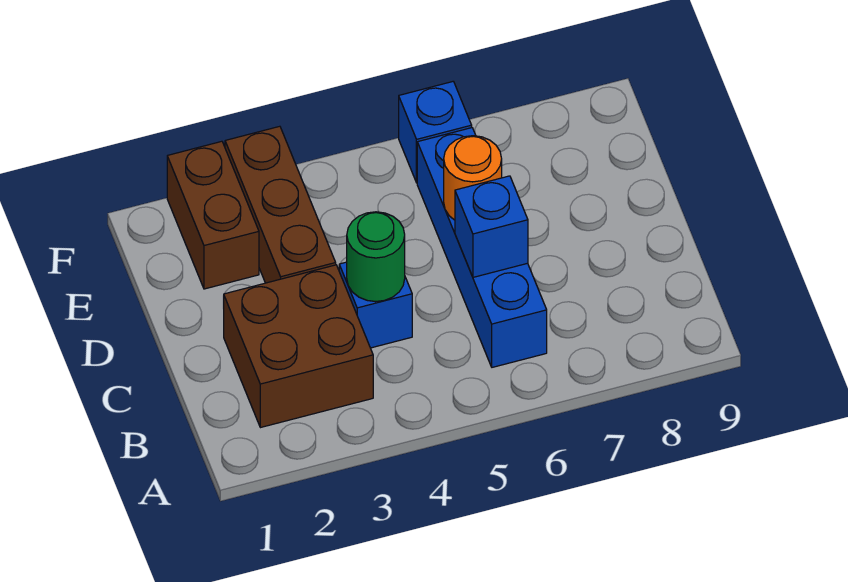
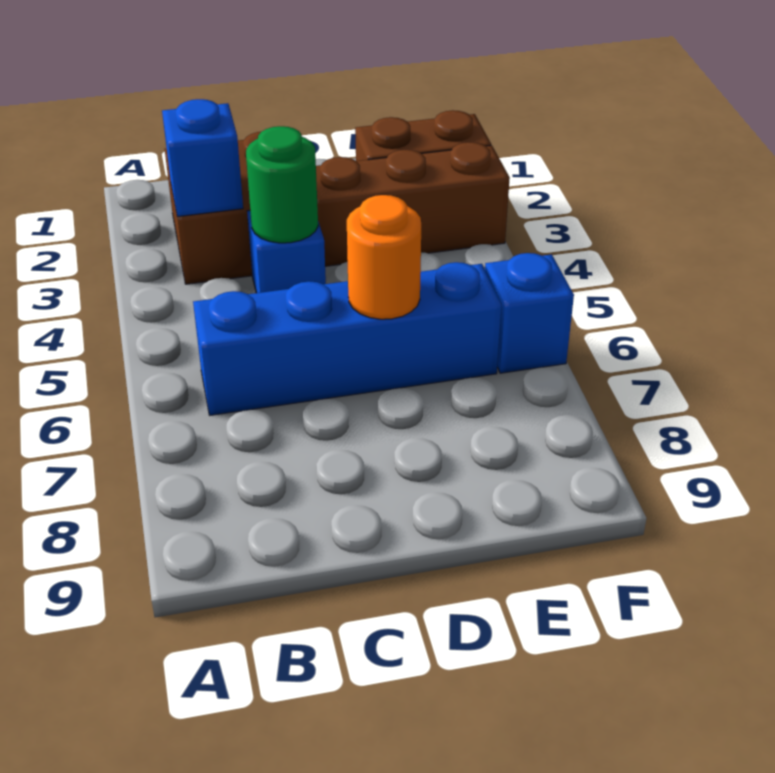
blue brick C6 level 2 -> blue brick B3 level 2

